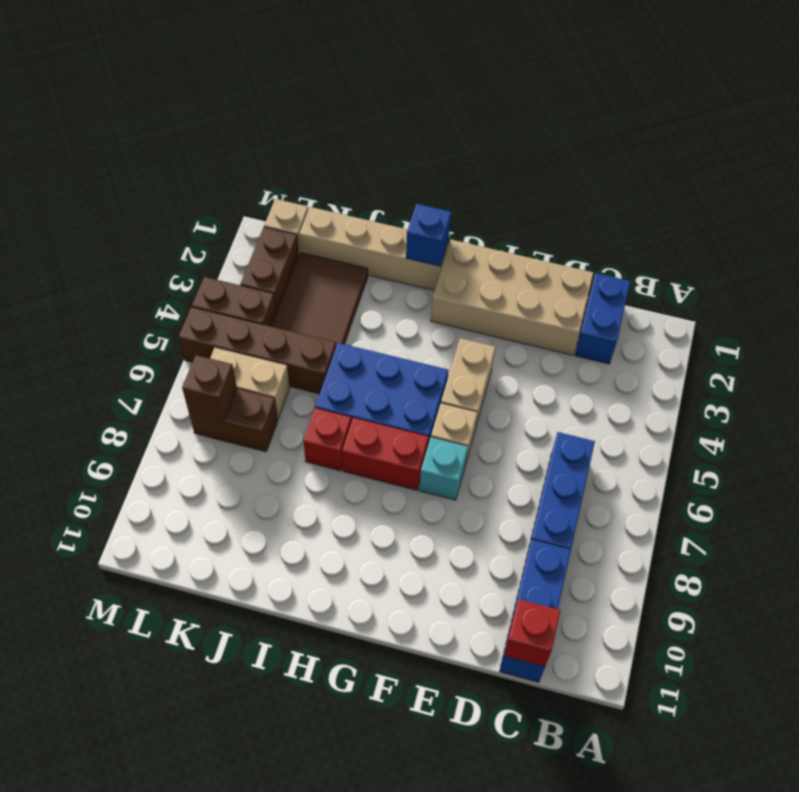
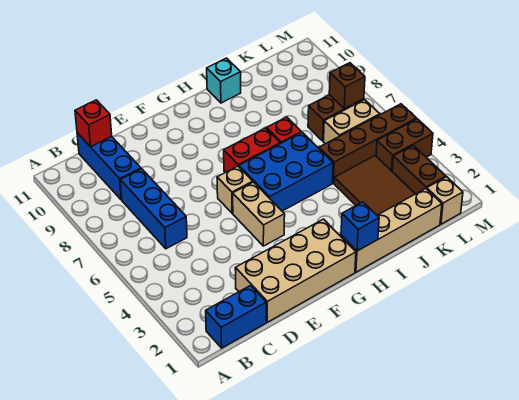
blue brick C1:C2 level 1 -> blue brick B1:C1 level 1
cyan brick F7 level 1 -> cyan brick I11 level 1

